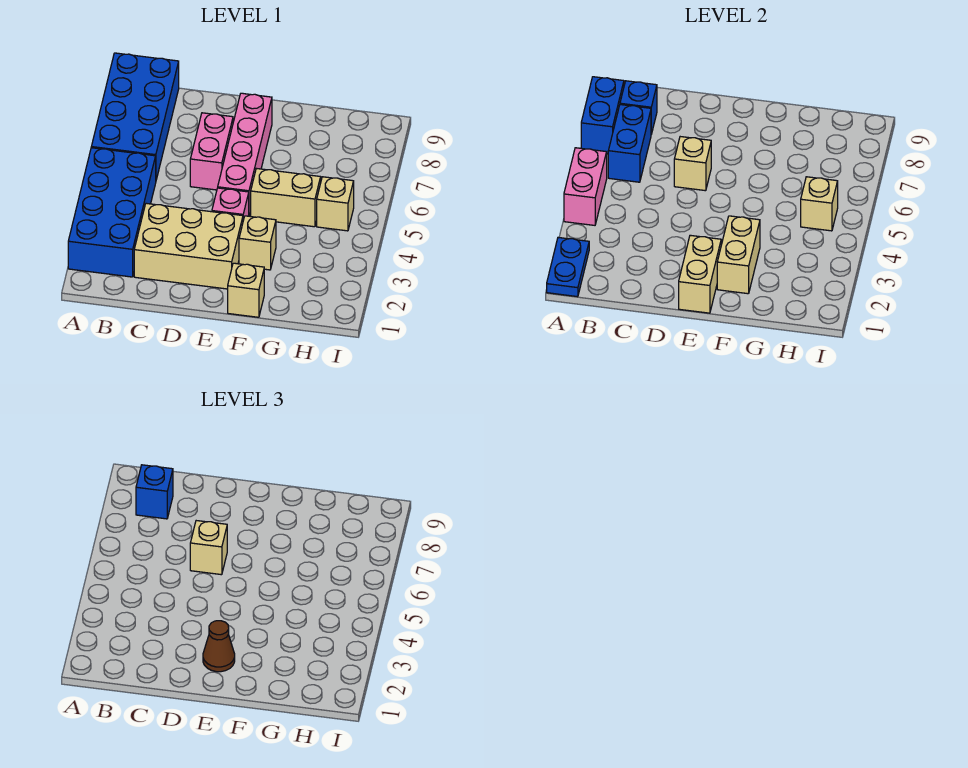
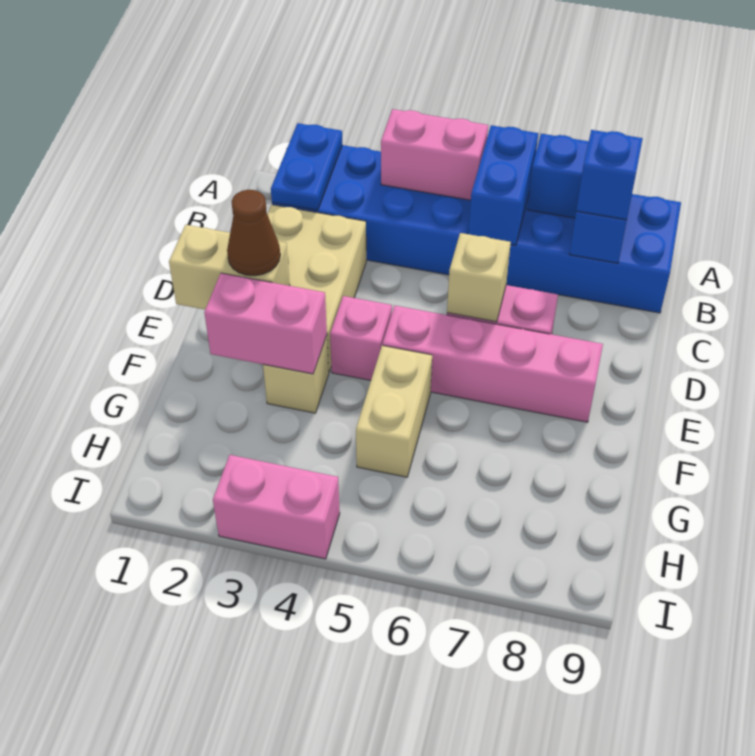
blue plate A1:A2 level 2 -> blue plate A2:B2 level 2
blue brick B6:B7 level 2 -> blue brick A6:B6 level 2
tan brick D6 level 3 -> none
tan brick F1 level 1 -> none
tan brick F2:F3 level 2 -> pink brick F2:F3 level 2
tan brick H5 level 1 -> none
tan brick H5 level 2 -> none
none -> pink brick I3:I4 level 1

